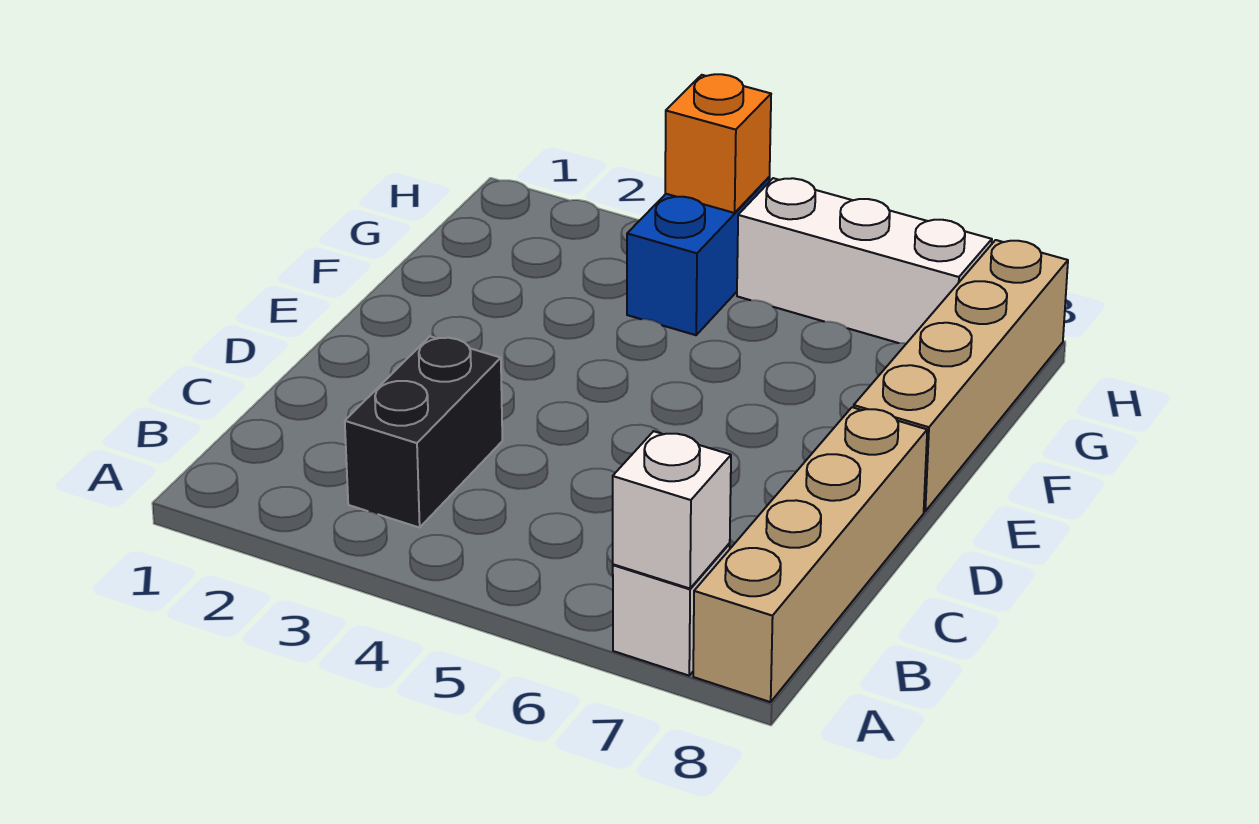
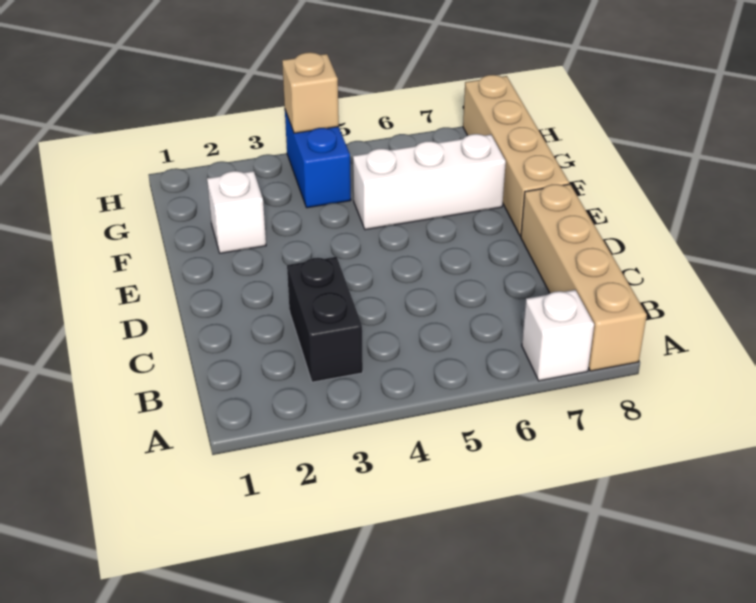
white brick A7 level 2 -> white brick F2 level 1
orange brick H4 level 2 -> tan brick H4 level 2
white brick H5:H7 level 1 -> white brick F5:F7 level 1

